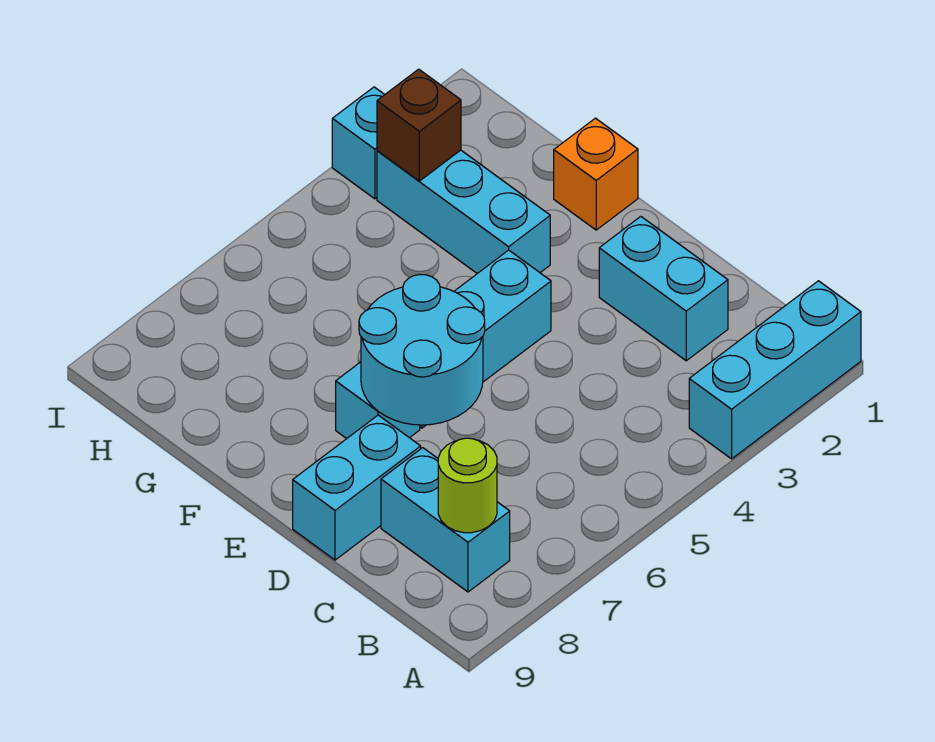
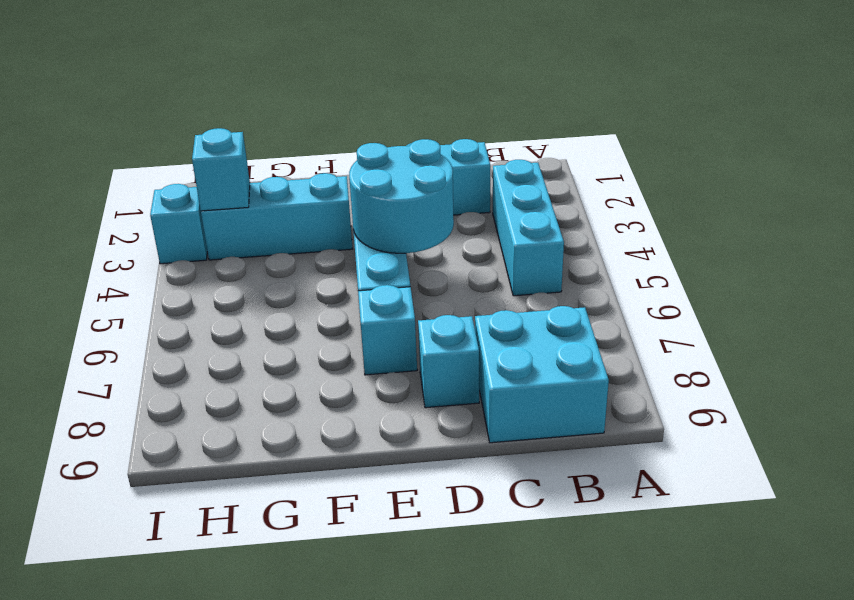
cyan brick A1:A3 level 1 -> cyan brick B3:B5 level 1
cyan brick B8:C8 level 1 -> cyan brick B8:C9 level 1
lime round brick B8 level 2 -> none
cyan round brick D6:E7 level 2 -> cyan round brick D4:E5 level 2
cyan brick D8:D9 level 1 -> cyan brick D8 level 1
orange brick F1 level 1 -> none
brown brick H3 level 2 -> cyan brick H3 level 2

